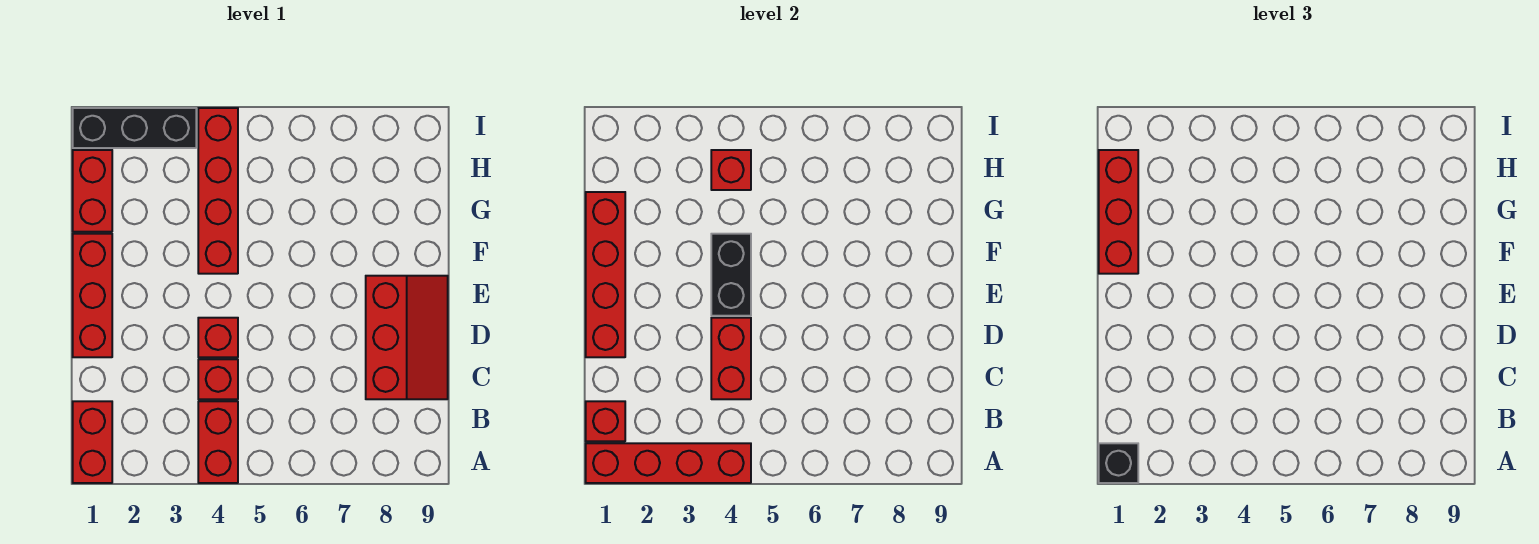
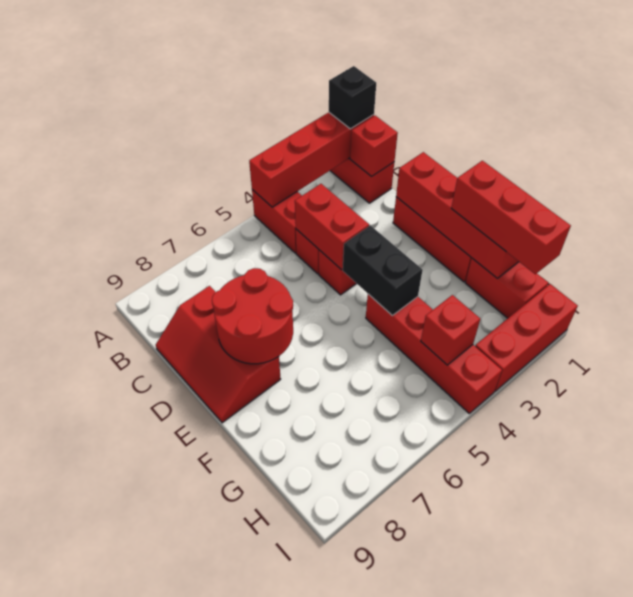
none -> red round brick D7:E8 level 2
black brick I1:I3 level 1 -> red brick I1:I3 level 1

